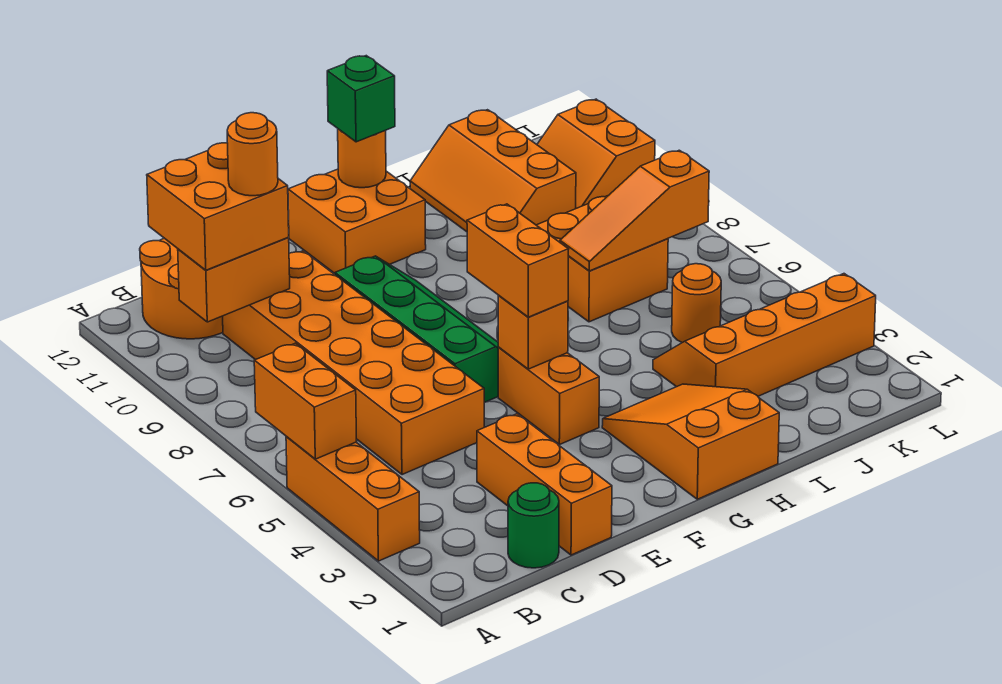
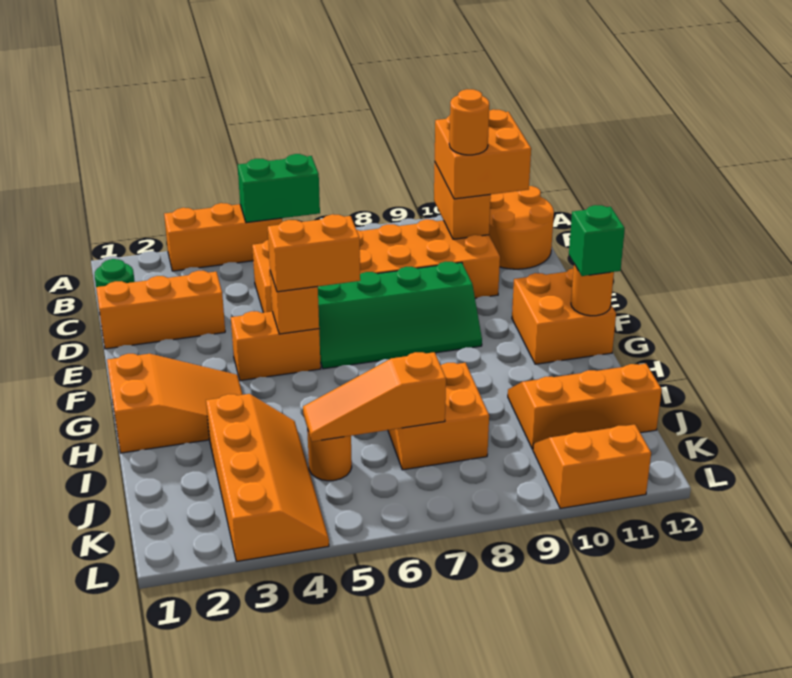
orange brick A5:A6 level 2 -> green brick A5:A6 level 2
orange slope I7:K7 level 2 top K -> orange slope J5:J7 level 2 top 7

